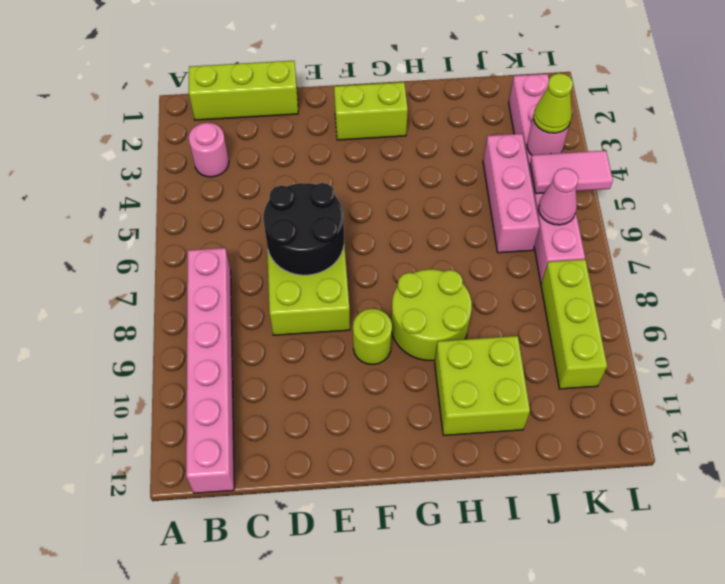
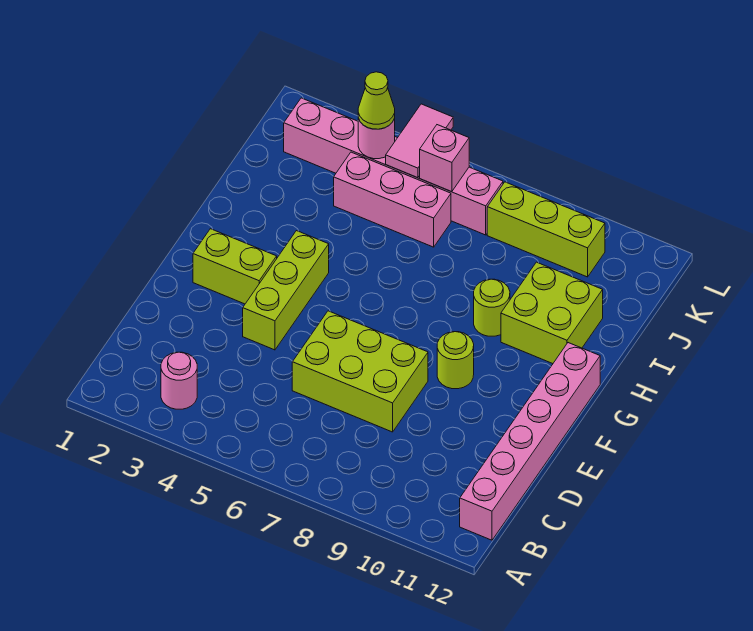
lime brick B1:D1 level 1 -> lime brick E4:G4 level 1
pink brick B7:B12 level 1 -> pink brick B12:G12 level 1
black round brick D6:E7 level 2 -> none
lime brick F2:G2 level 1 -> lime brick F2:F3 level 1
lime round brick G8:H9 level 1 -> lime round brick H9 level 1
pink cone K6 level 2 -> pink brick K6 level 2

